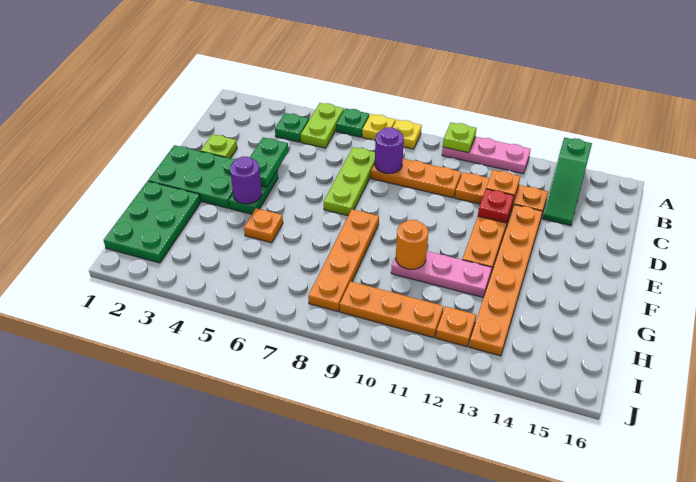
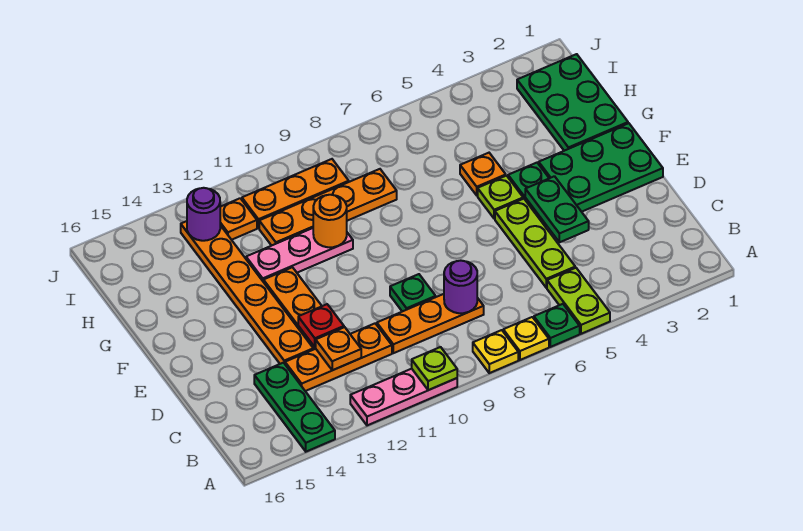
green slope A14:C14 level 1 top A -> green plate A14:C14 level 1
green plate B4 level 1 -> green plate D9 level 1
lime plate C7:E7 level 1 -> lime plate C5:E5 level 1
lime plate D2 level 1 -> lime plate F5 level 1
purple round brick F4 level 2 -> purple round brick I13 level 2
orange plate F8:I8 level 1 -> orange plate H8:H11 level 1

